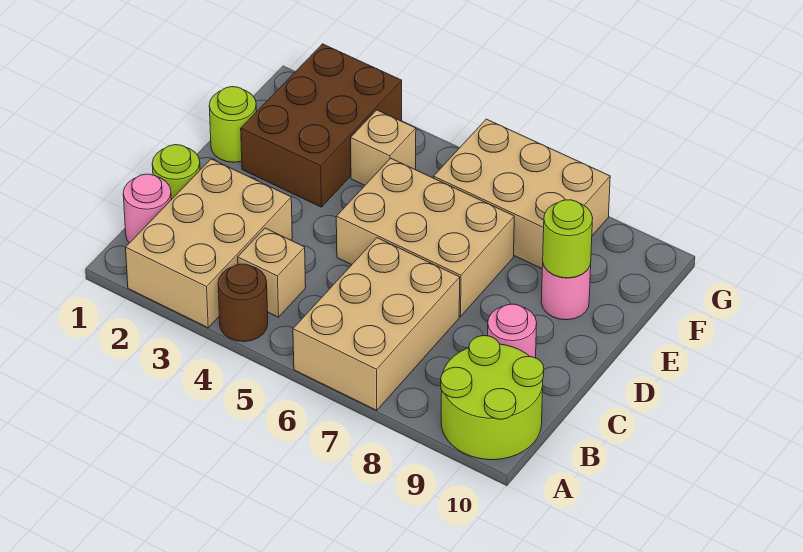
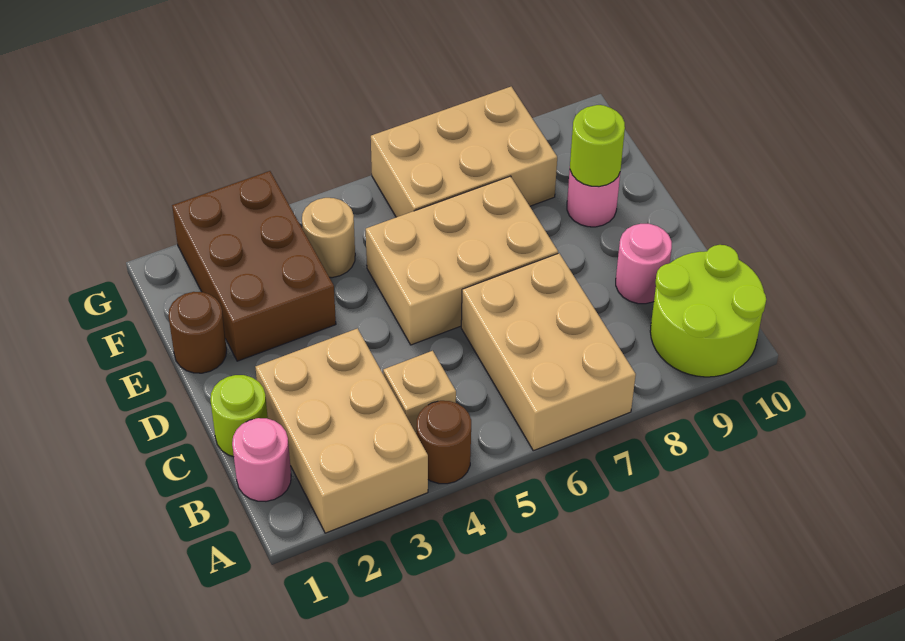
lime round brick E1 level 1 -> brown round brick E1 level 1
tan brick F4 level 1 -> tan round brick F4 level 1

